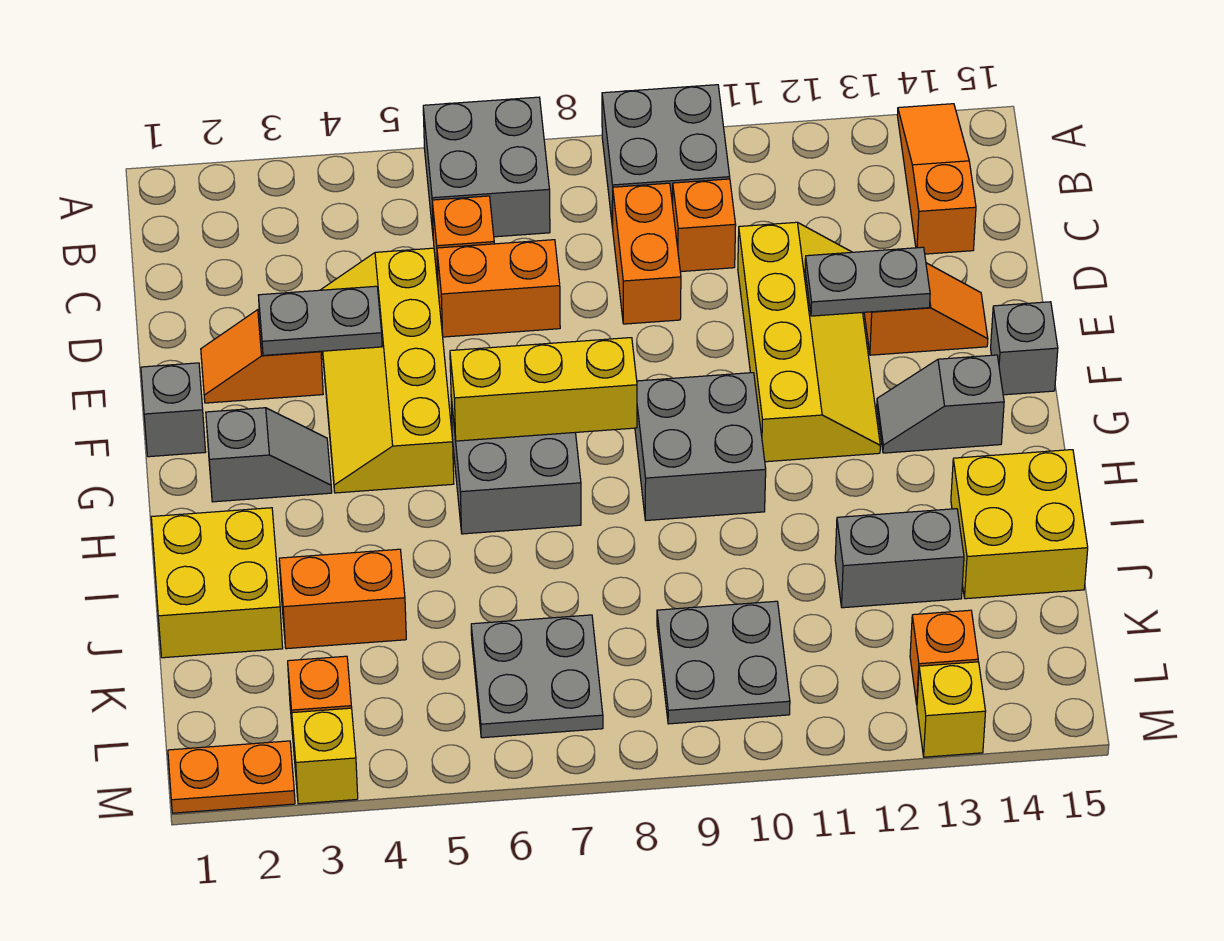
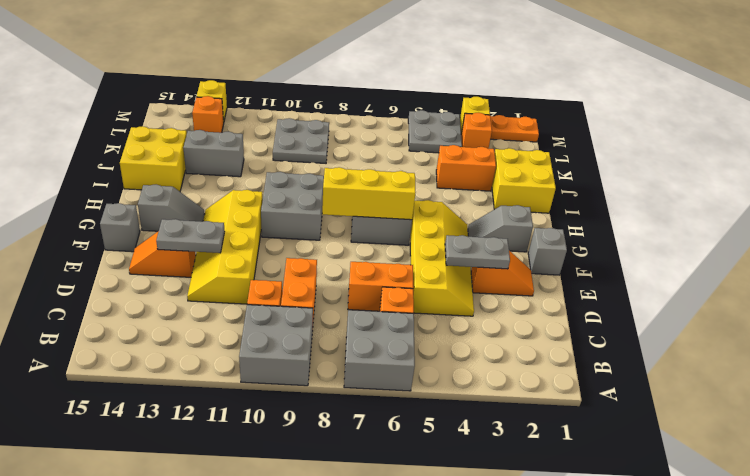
orange slope A14:C14 level 1 top C -> none
grey plate K6:L7 level 1 -> grey plate L4:M5 level 1

